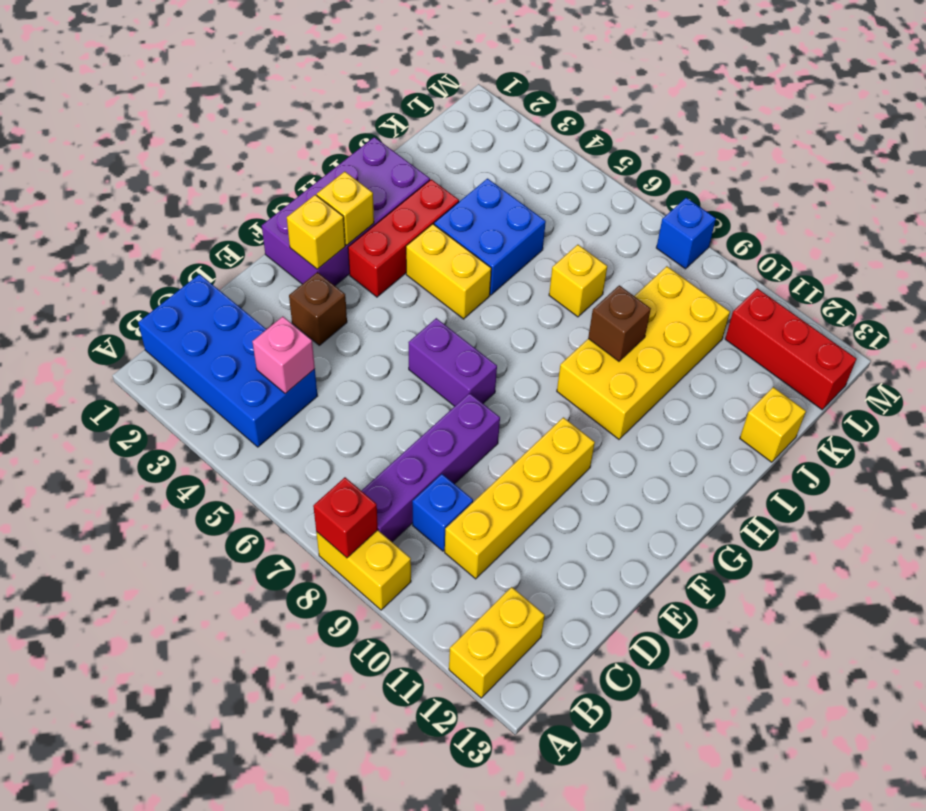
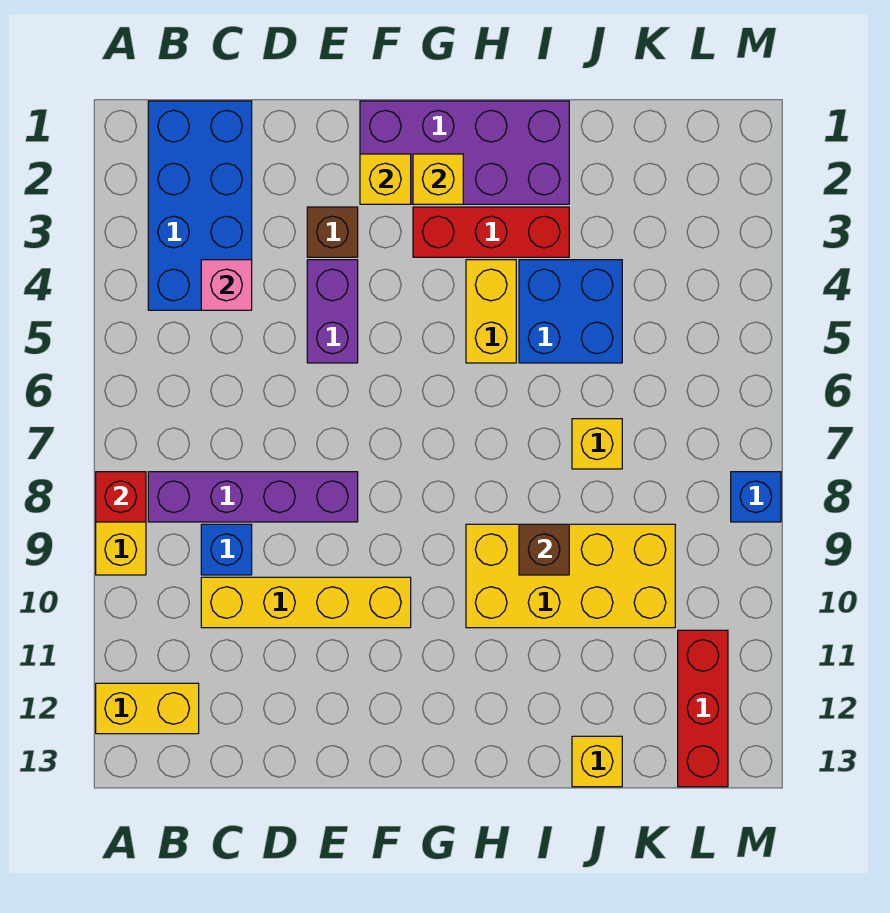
purple brick F6:F7 level 1 -> purple brick E4:E5 level 1

